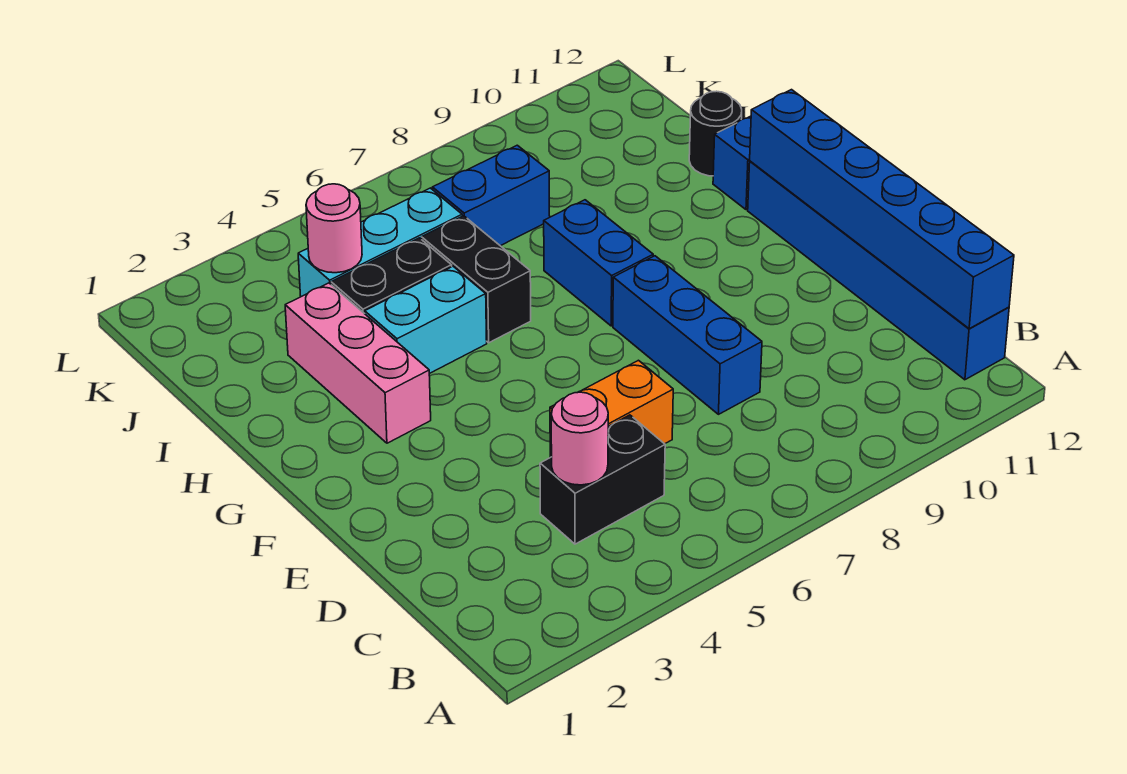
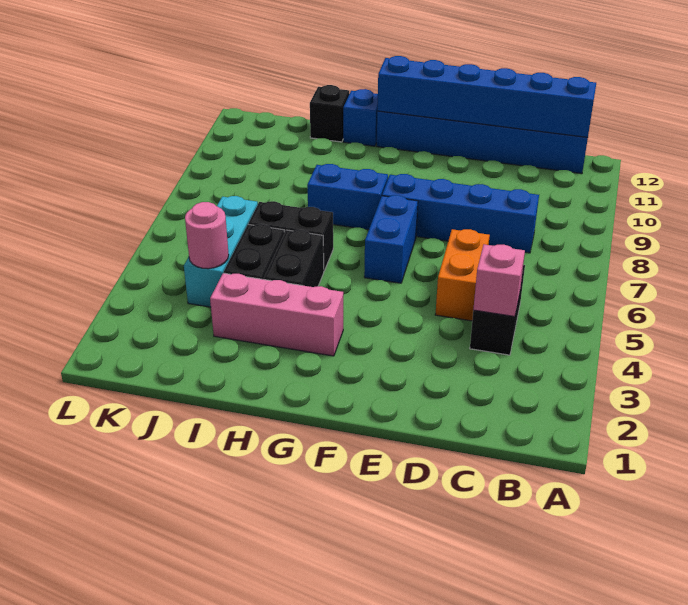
pink round brick C4 level 2 -> pink brick C4 level 2
blue brick D8:F8 level 1 -> blue brick C8:F8 level 1
cyan brick H4:H5 level 1 -> black brick H4:H5 level 1
black round brick I12 level 1 -> black brick I12 level 1
blue brick J7:J8 level 1 -> blue brick F6:F7 level 1

